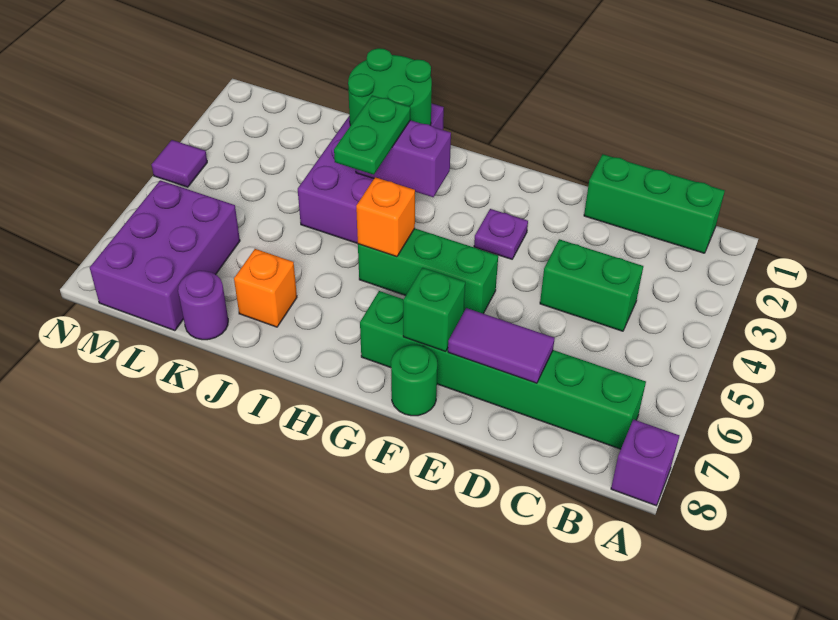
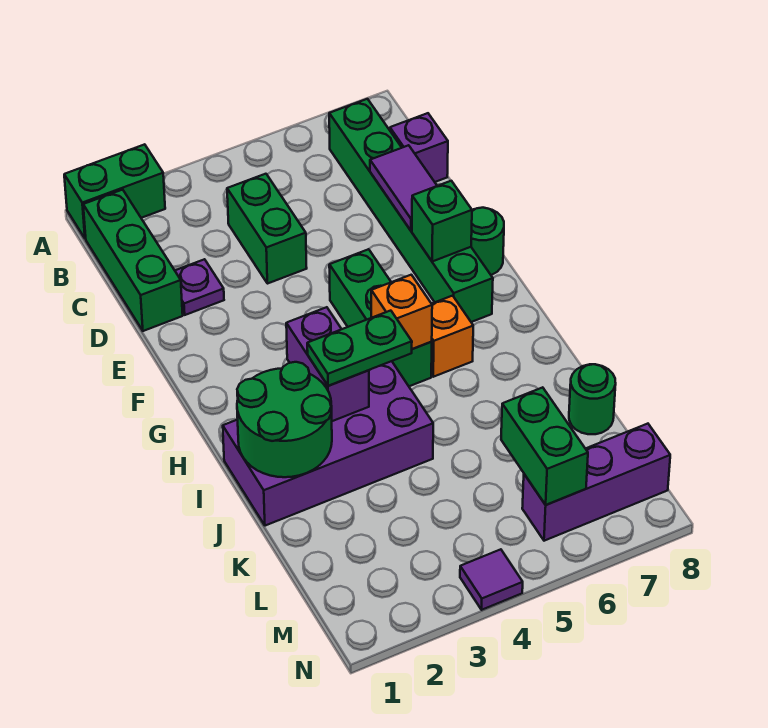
none -> green brick A1:A2 level 1
purple brick A8 level 1 -> purple brick C8 level 1
purple plate F3 level 1 -> purple plate D2 level 1
orange brick J7 level 1 -> orange brick H6 level 1
purple round brick K8 level 1 -> green round brick K8 level 1
purple brick L6:M8 level 1 -> purple brick M6:M8 level 1
none -> green brick L6:M6 level 2

